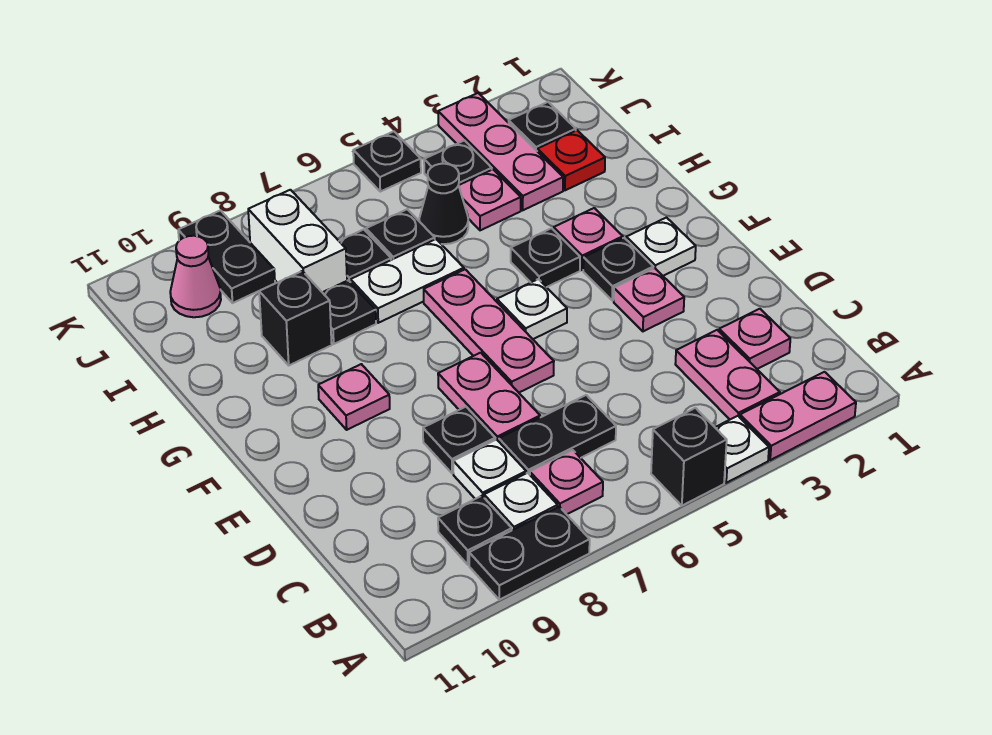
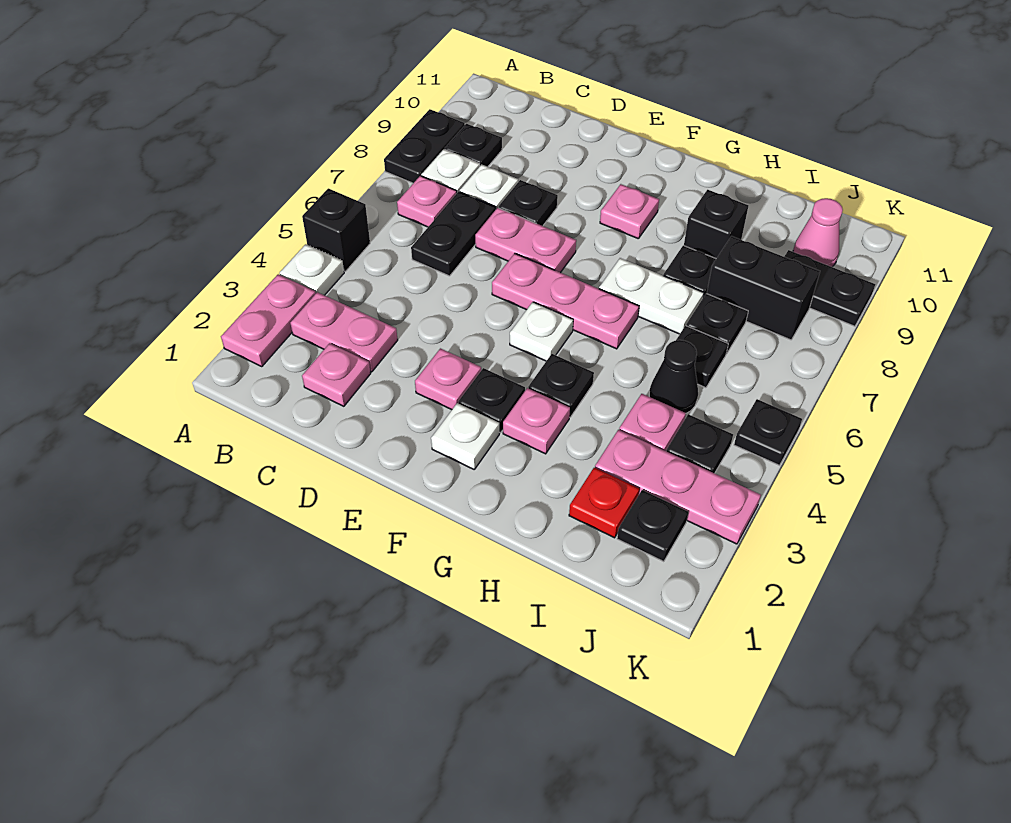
white plate H6:H7 level 1 -> white plate G7:H7 level 1
white brick I8:J8 level 1 -> black brick I8:J8 level 1

